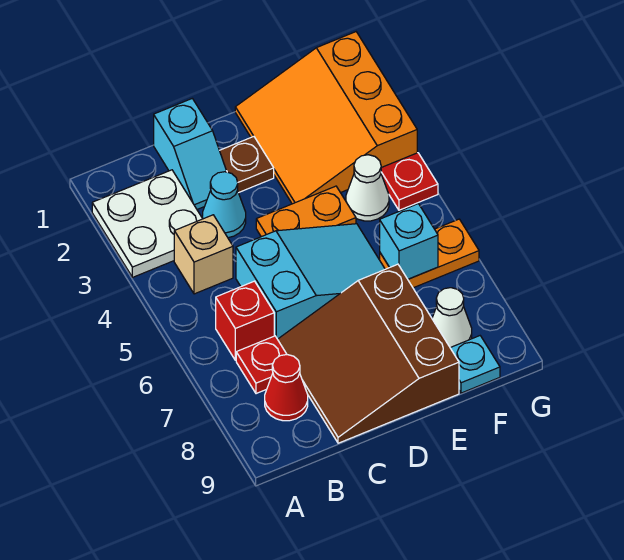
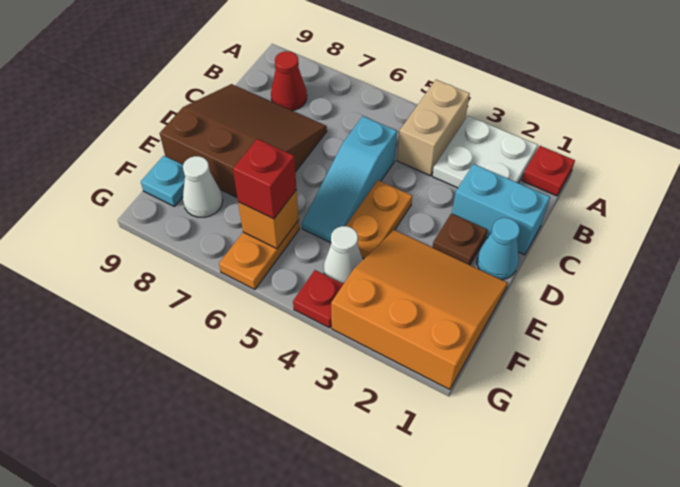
tan brick B4 level 1 -> tan brick A4:B4 level 1
red brick B6 level 1 -> red brick F6 level 3
red plate B7 level 1 -> red plate A1 level 1
cyan slope C1:C2 level 1 top 1 -> cyan brick C1:C2 level 1
cyan cone C3 level 1 -> cyan cone D1 level 1
cyan slope C5:E6 level 1 top C -> cyan slope C5:E5 level 1 top C
cyan brick F6 level 2 -> orange brick F6 level 2

